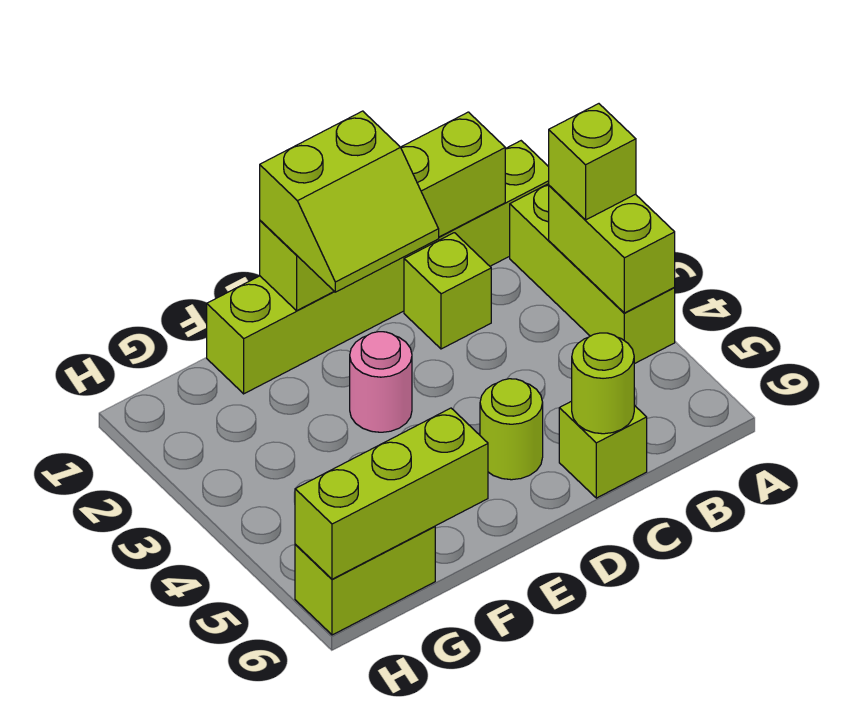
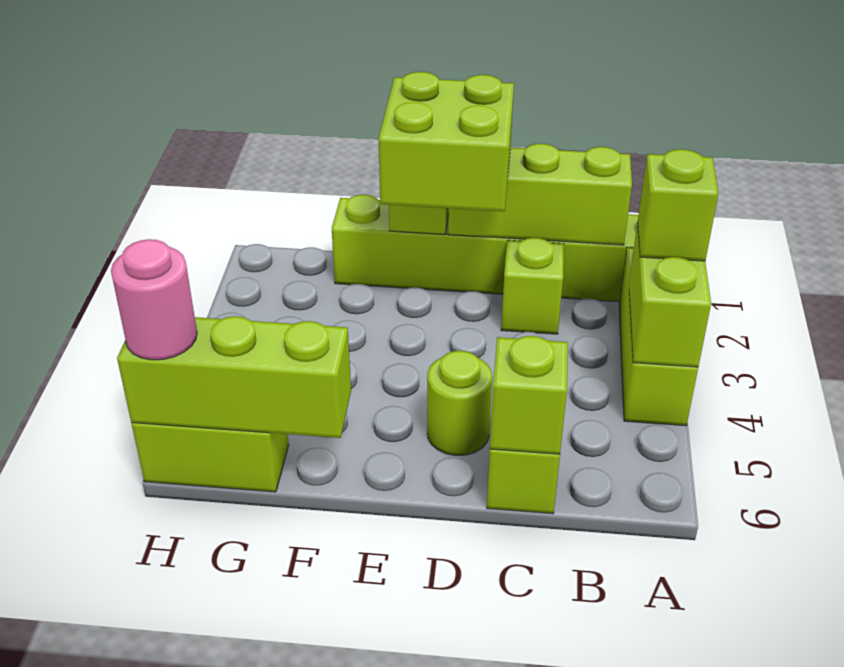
lime round brick C6 level 2 -> lime brick C6 level 2
lime slope D1:E2 level 3 top 1 -> lime brick D1:E2 level 3
pink round brick E3 level 1 -> pink round brick H6 level 3

